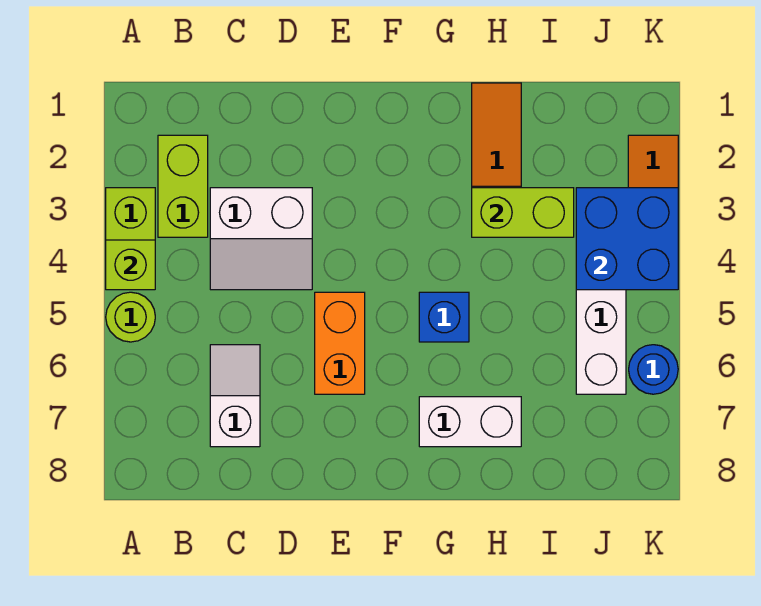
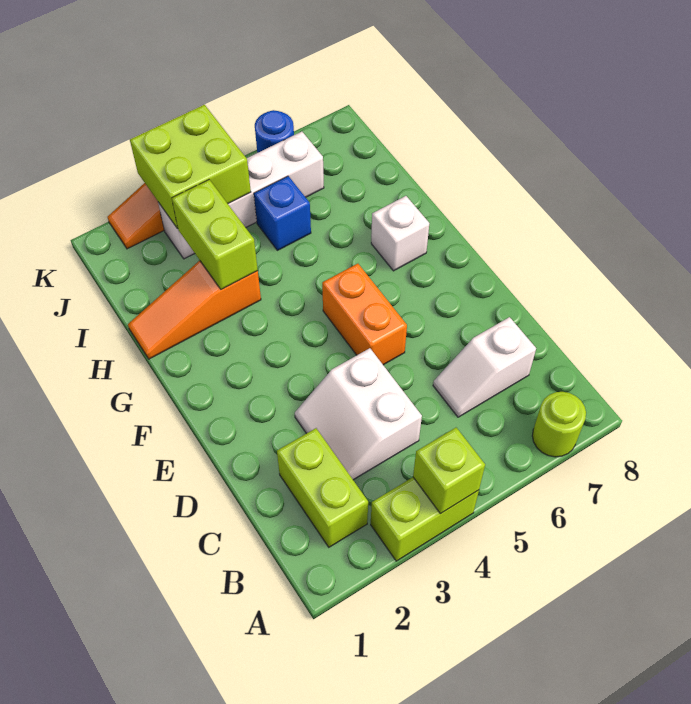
lime round brick A5 level 1 -> lime round brick A7 level 1
lime brick B2:B3 level 1 -> lime brick B2:C2 level 1
white slope C3:D4 level 1 top 3 -> white slope C3:D4 level 1 top 4
orange brick E5:E6 level 1 -> orange brick E5:F5 level 1
blue brick G5 level 1 -> blue brick I5 level 1
white brick G7:H7 level 1 -> white brick G7 level 1
blue brick J3:K4 level 2 -> lime brick J3:K4 level 2

